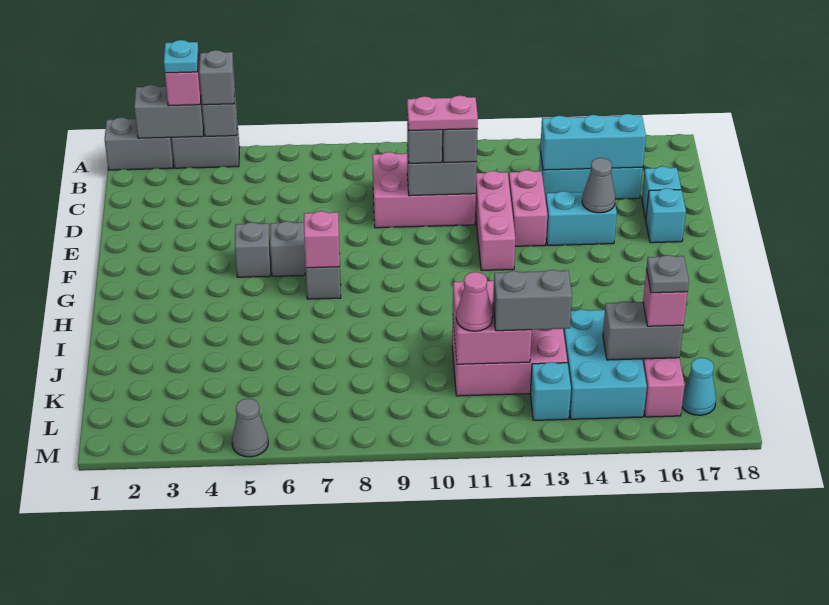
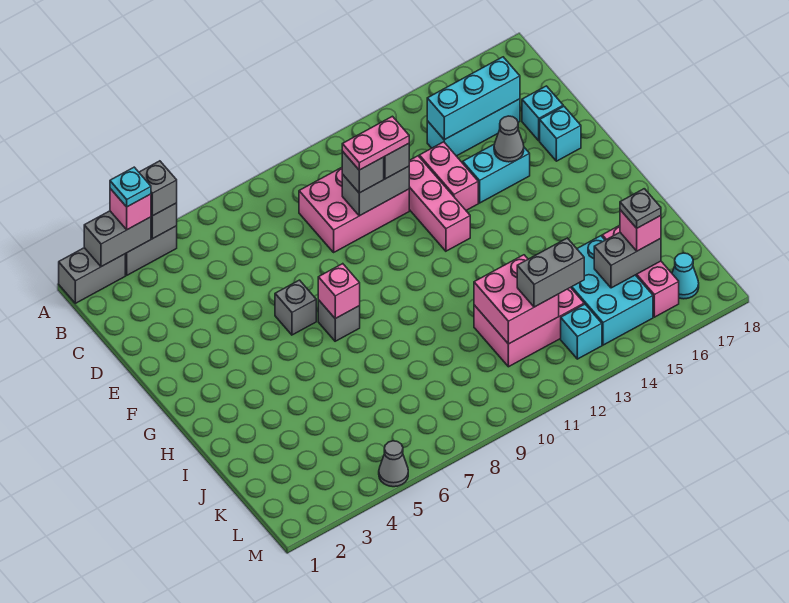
grey brick F5 level 1 -> none
pink cone K11 level 3 -> none

